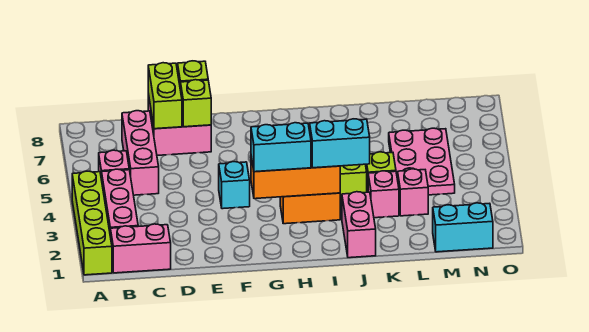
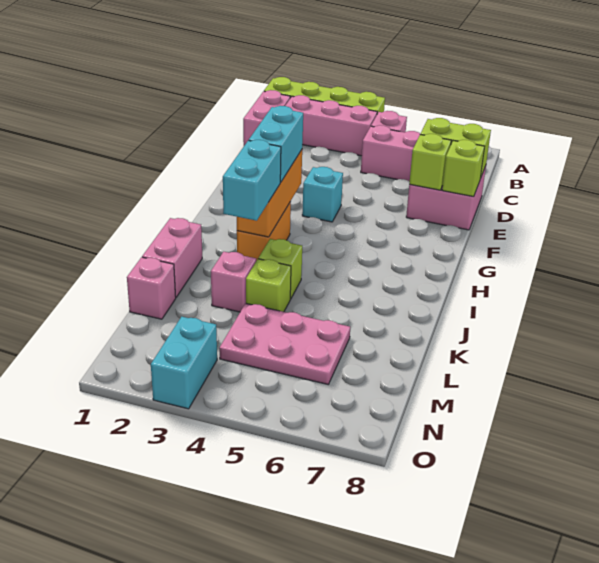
pink brick J1:J2 level 1 -> pink brick J1:K1 level 1
pink brick L3 level 1 -> pink brick L1 level 1
cyan brick M1:N1 level 1 -> cyan brick N3:O3 level 1

